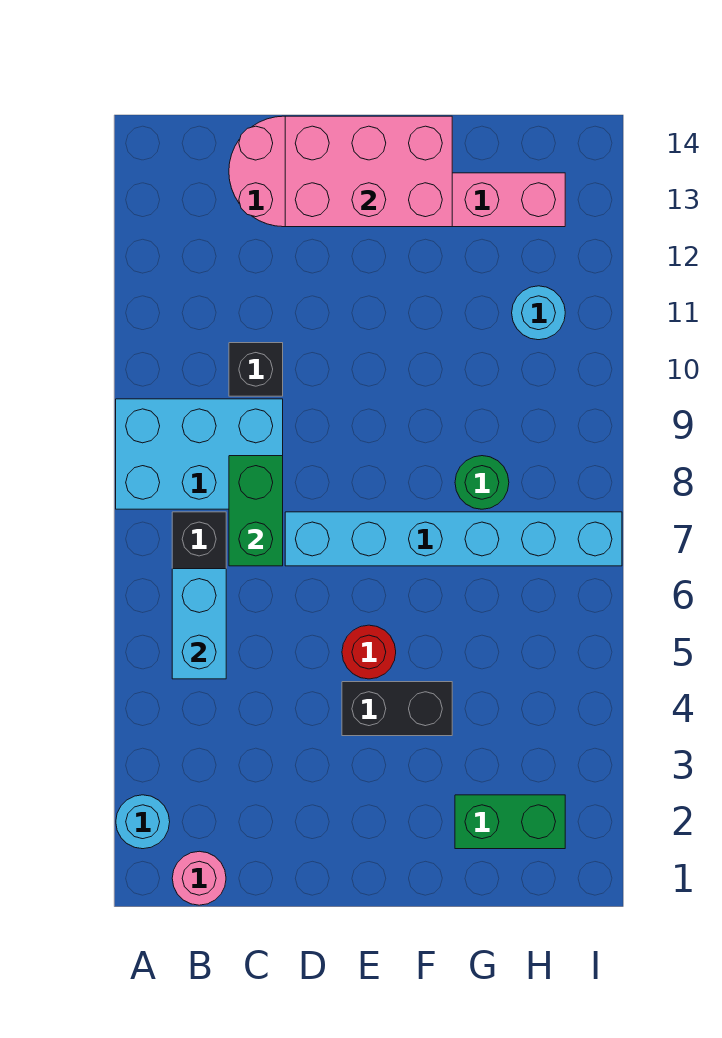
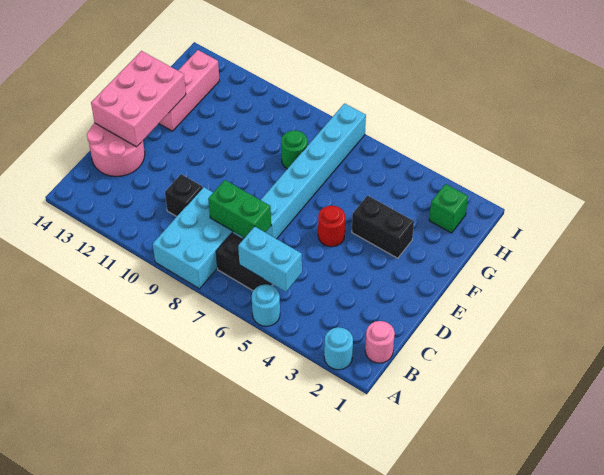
black brick E4:F4 level 1 -> black brick F3:F4 level 1
green brick G2:H2 level 1 -> green brick H2 level 1
cyan round brick H11 level 1 -> cyan round brick A5 level 1

